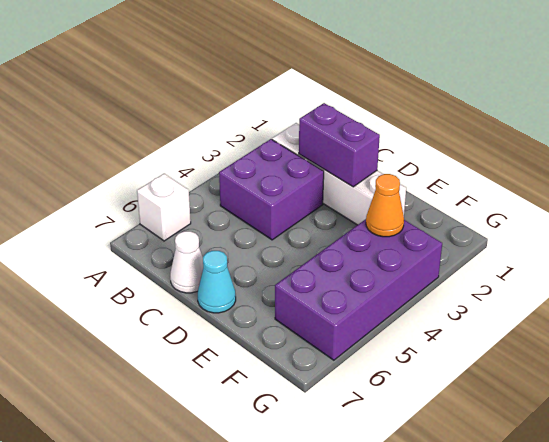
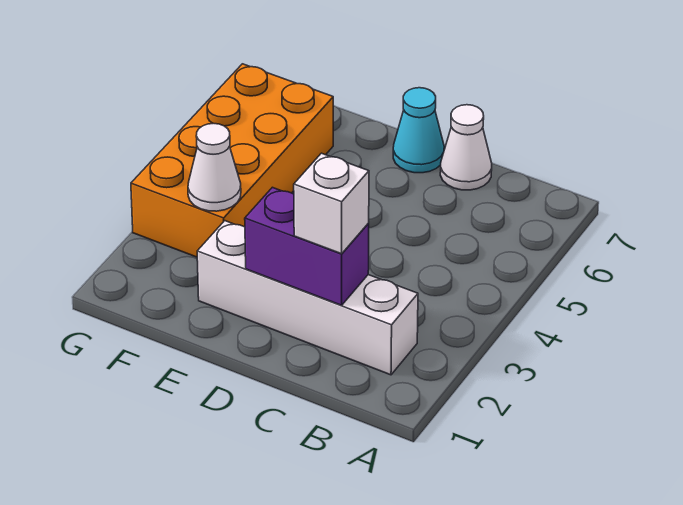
white brick A6 level 1 -> white brick C2 level 3
purple brick B3:C4 level 1 -> none
purple brick F3:G6 level 1 -> orange brick F3:G6 level 1
orange cone F3 level 2 -> white cone F3 level 2

